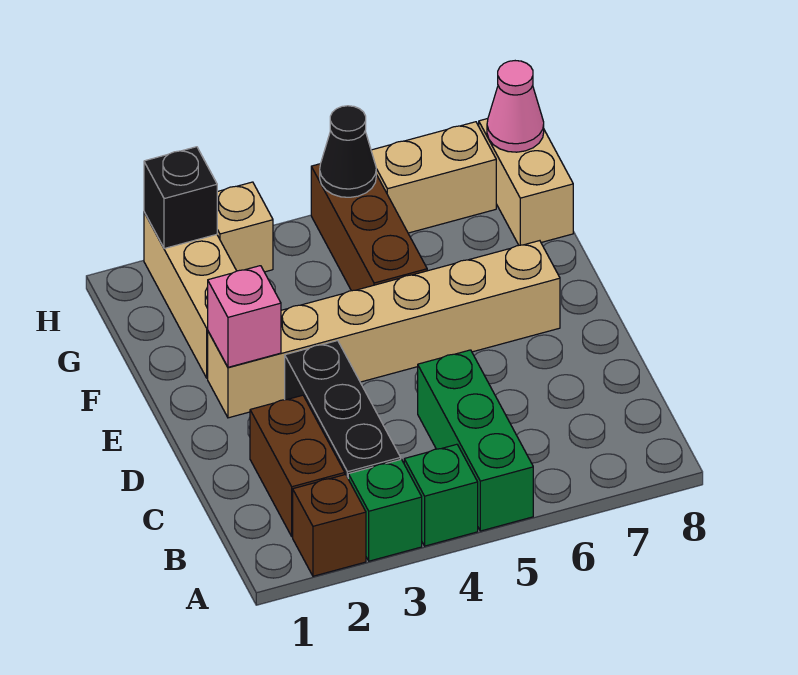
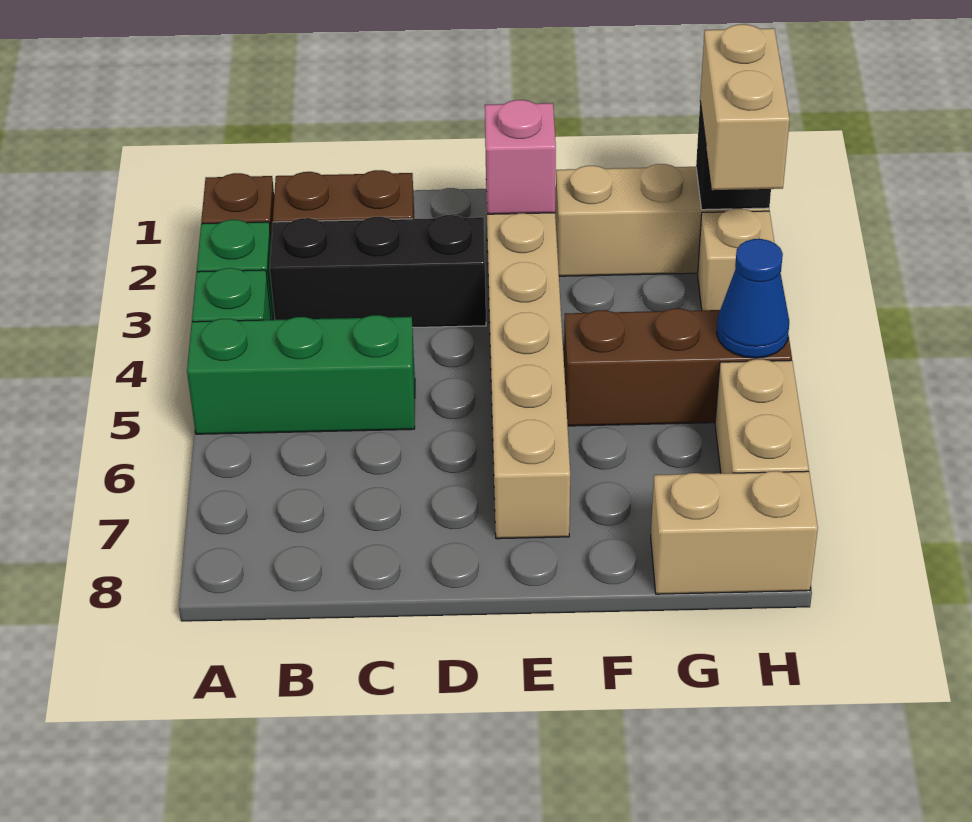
none -> tan brick H2:H3 level 3
black cone H5 level 2 -> blue cone H5 level 2
pink cone H8 level 2 -> none

